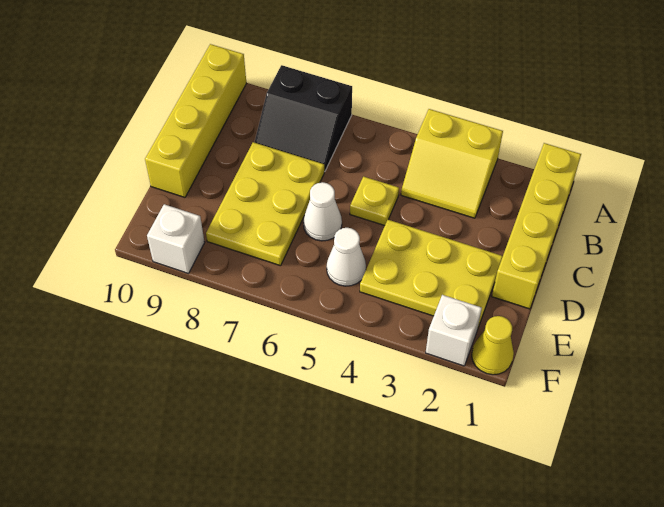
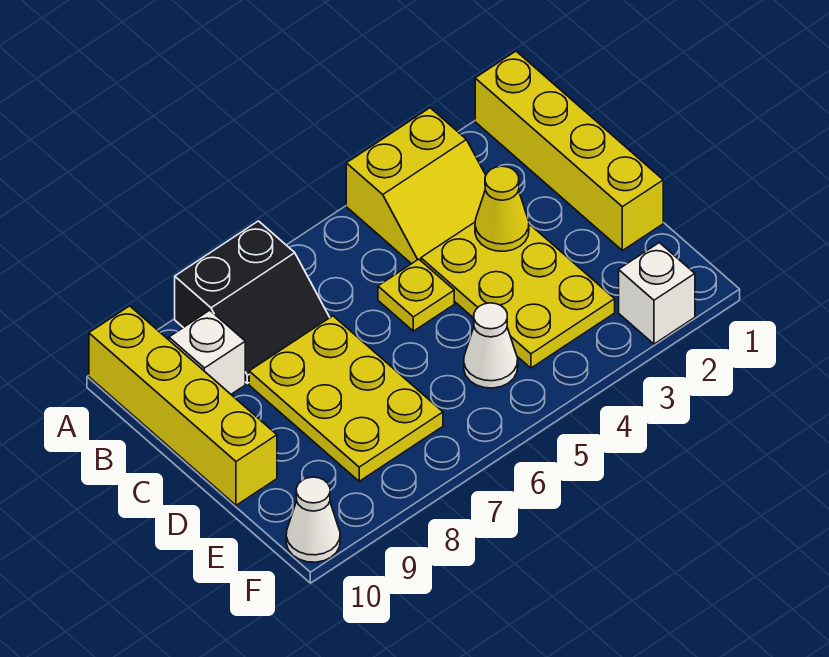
yellow plate D2:E4 level 1 -> yellow plate C3:E4 level 1
white cone D6 level 1 -> white cone F10 level 1
yellow cone F1 level 1 -> yellow cone C3 level 2
white brick F9 level 1 -> white brick B9 level 1

